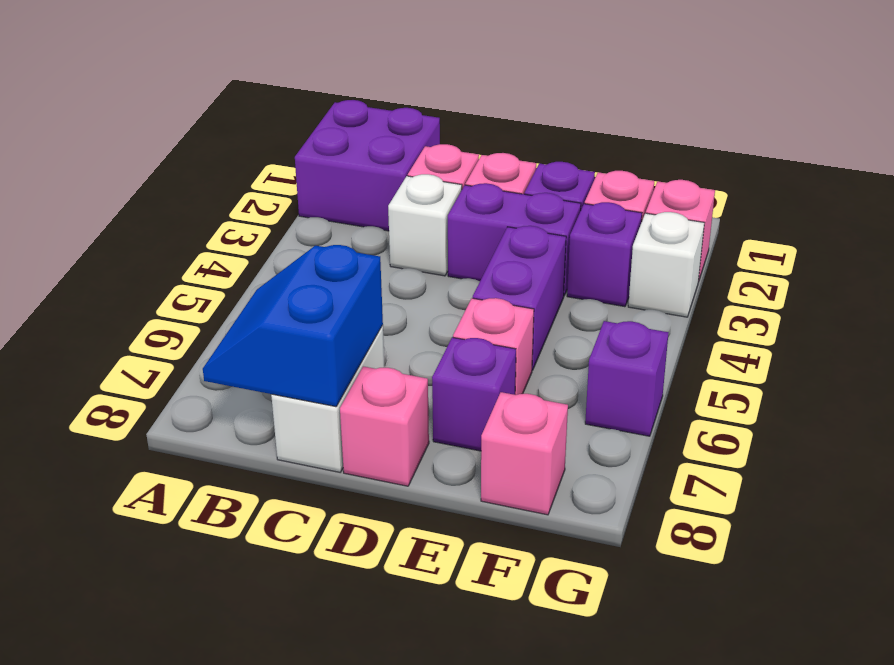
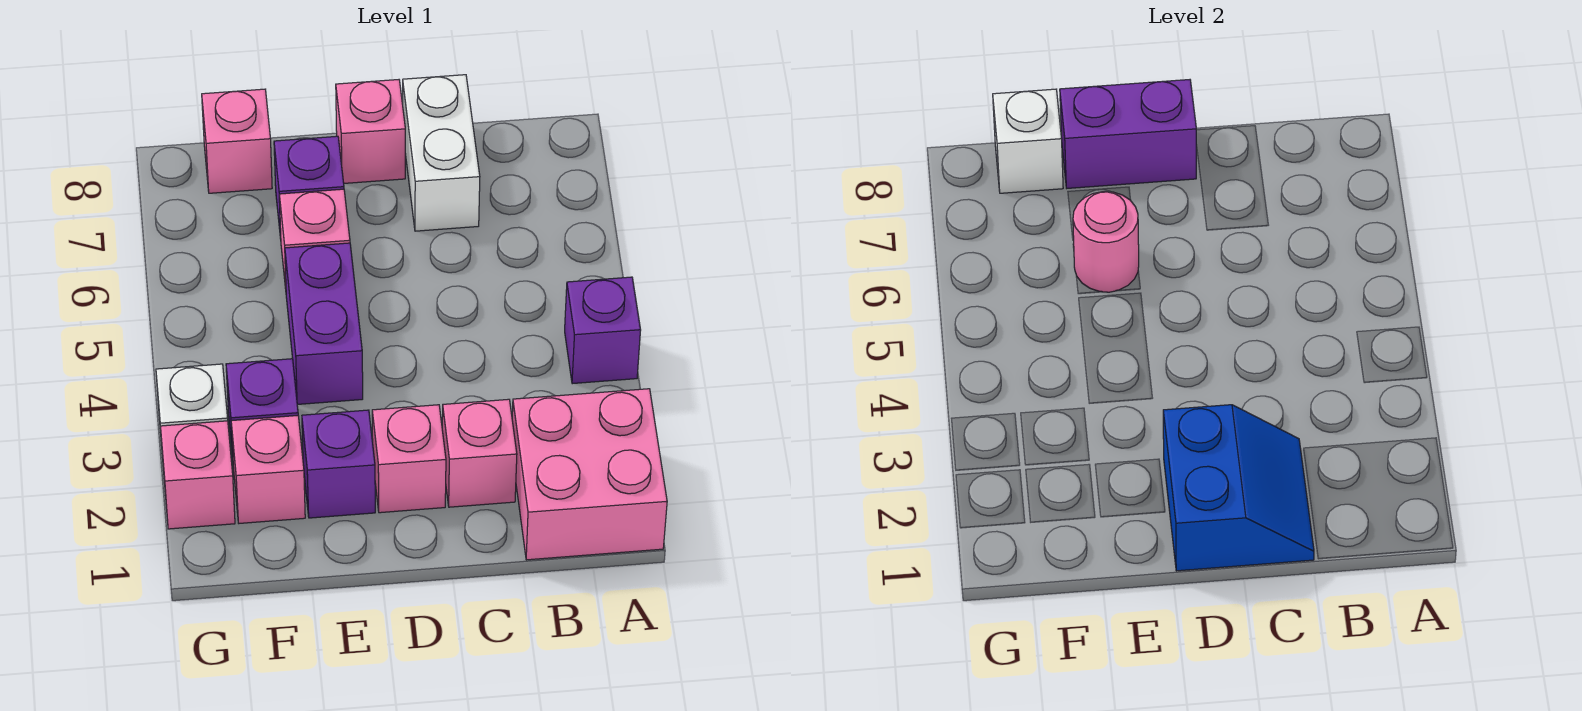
purple brick A1:B2 level 1 -> pink brick A1:B2 level 1
blue slope B7:C8 level 2 top C -> blue slope C1:D2 level 2 top D
white brick C3 level 1 -> white brick F8 level 2
purple brick D3:E3 level 1 -> purple brick D8:E8 level 2
none -> pink round brick E6 level 2
purple brick G6 level 1 -> purple brick A4 level 1

